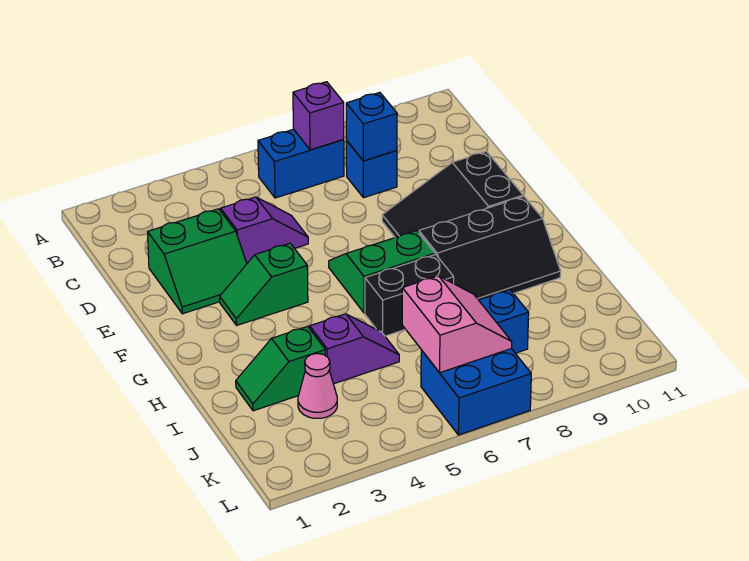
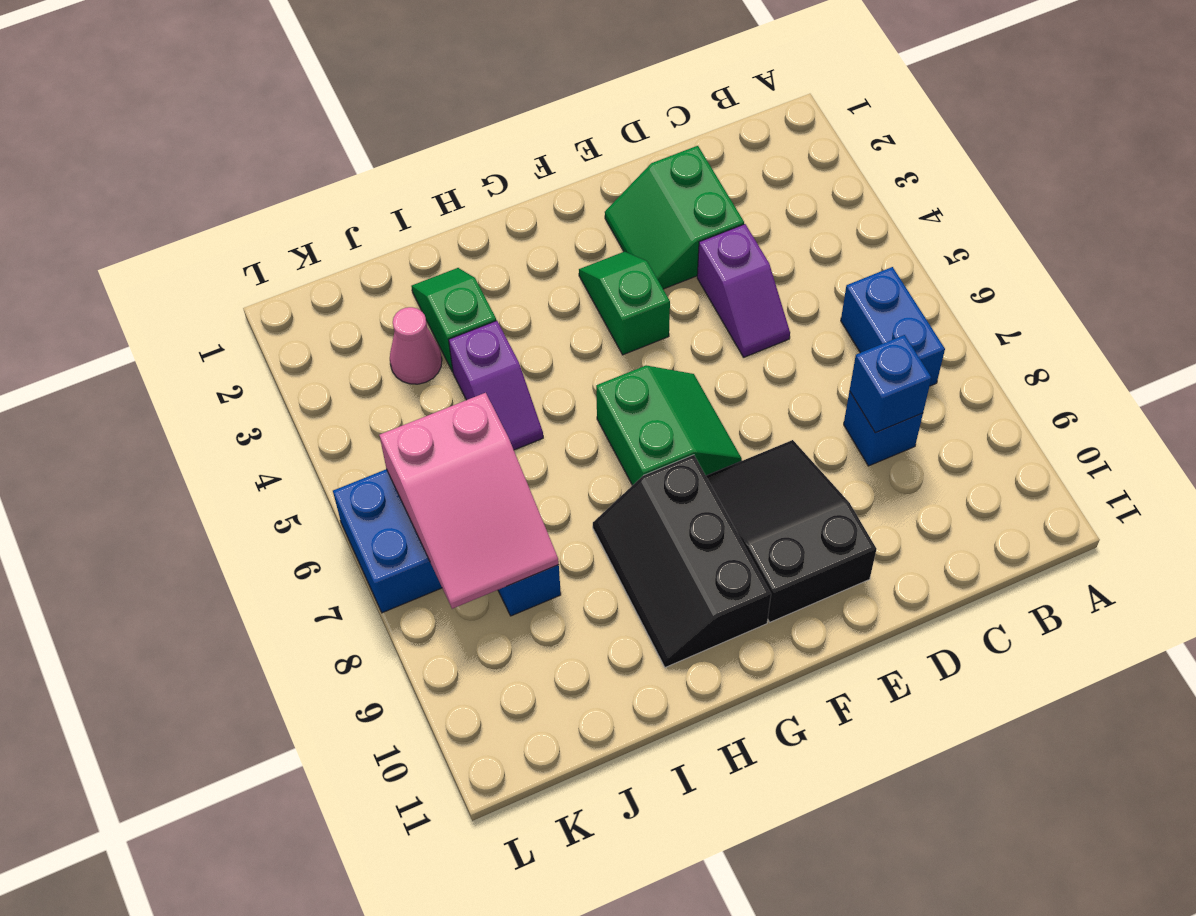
purple brick B7 level 2 -> none
black brick H6:H7 level 1 -> none
pink slope J6:K7 level 2 top 6 -> pink slope J6:K8 level 2 top 6

